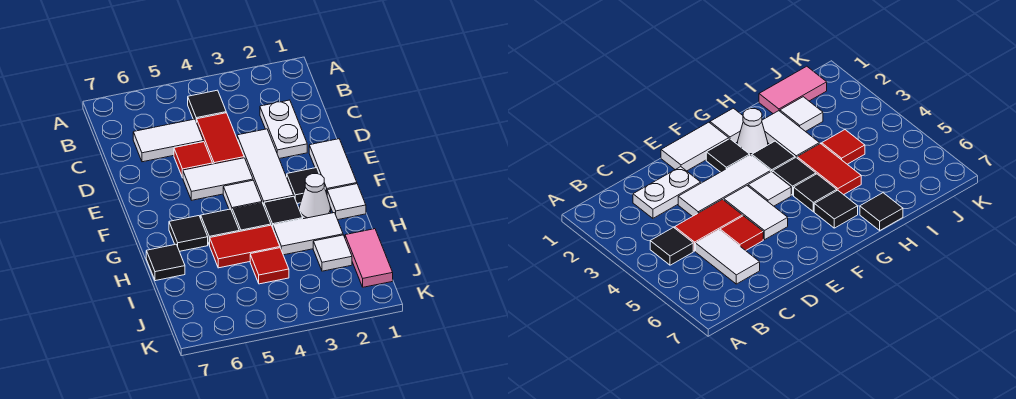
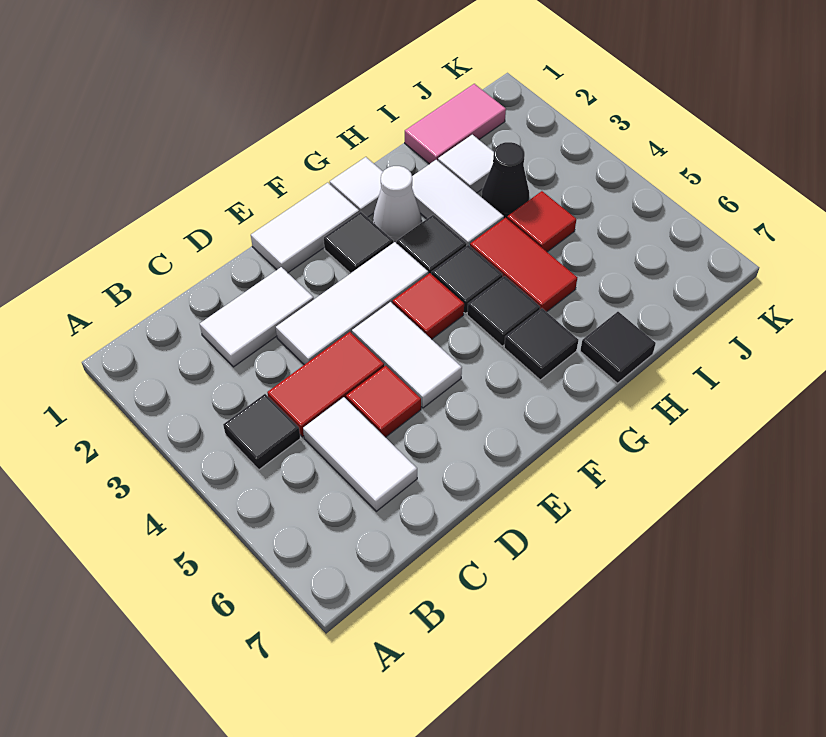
white plate C2:D2 level 1 -> white tile C2:D2 level 1
white tile F4 level 1 -> red tile F4 level 1
none -> black cone I3 level 1

